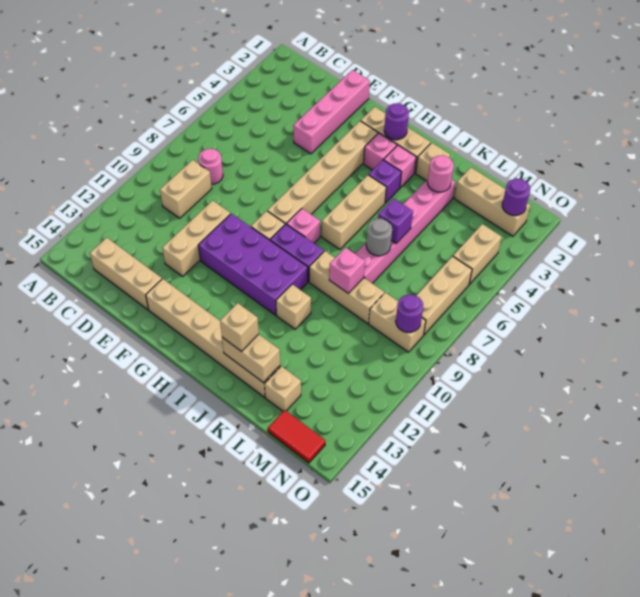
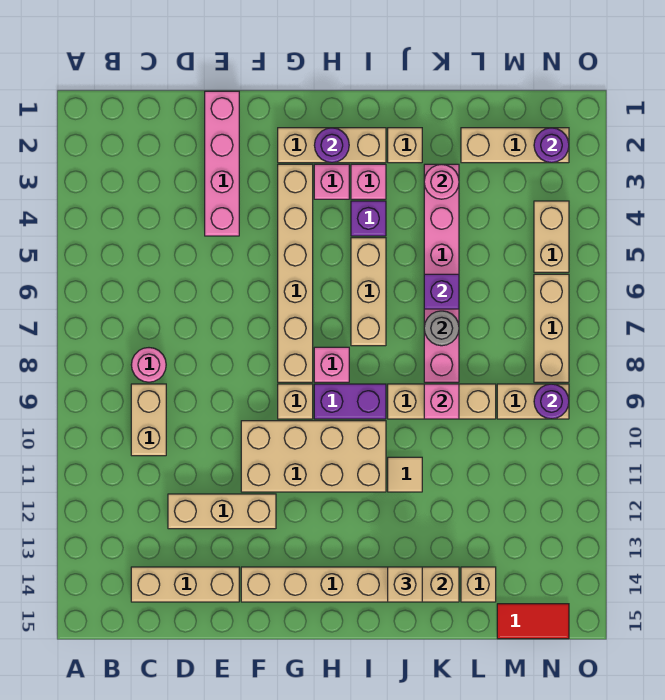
tan brick E10:E12 level 1 -> tan brick D12:F12 level 1
purple brick F10:I11 level 1 -> tan brick F10:I11 level 1
tan brick J11 level 1 -> tan tile J11 level 1

